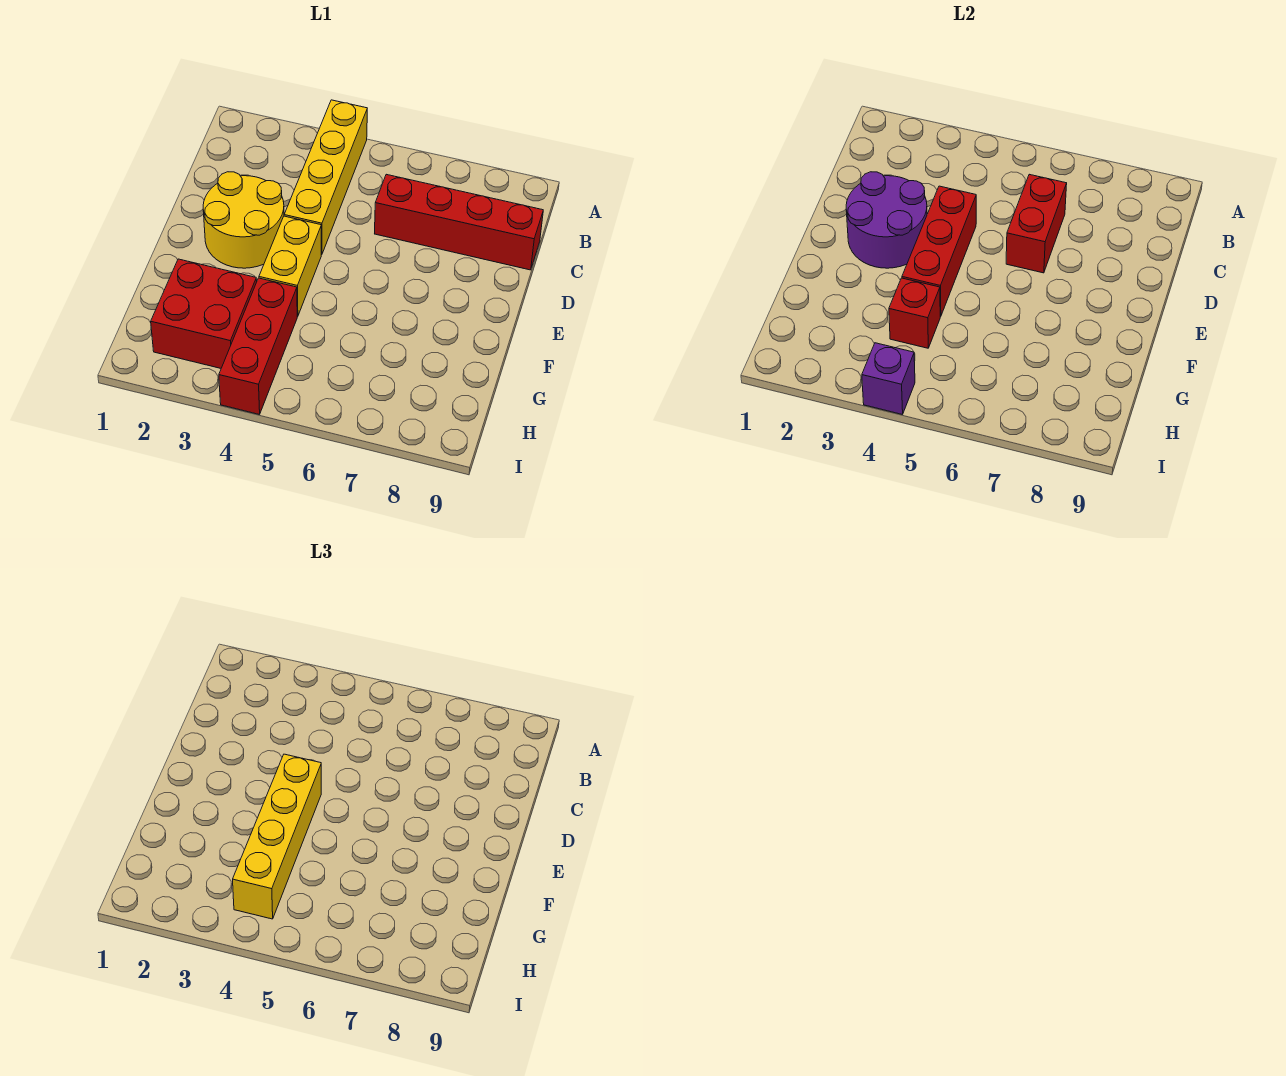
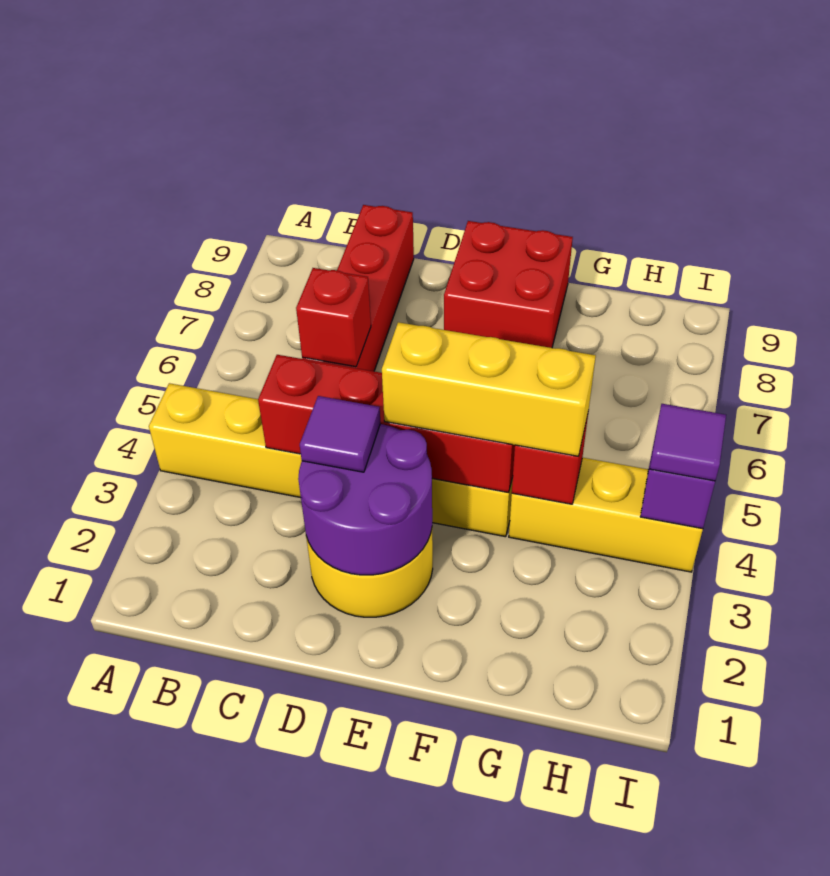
red brick C6:D6 level 2 -> red brick C6 level 2
none -> purple tile D3 level 3
red brick D4:F4 level 2 -> red brick C4:F4 level 2
yellow brick E4:H4 level 3 -> yellow brick E4:G4 level 3
red brick G2:H3 level 1 -> red brick E8:F9 level 1
red brick G4:I4 level 1 -> yellow brick G4:I4 level 1
none -> purple tile I4 level 3

